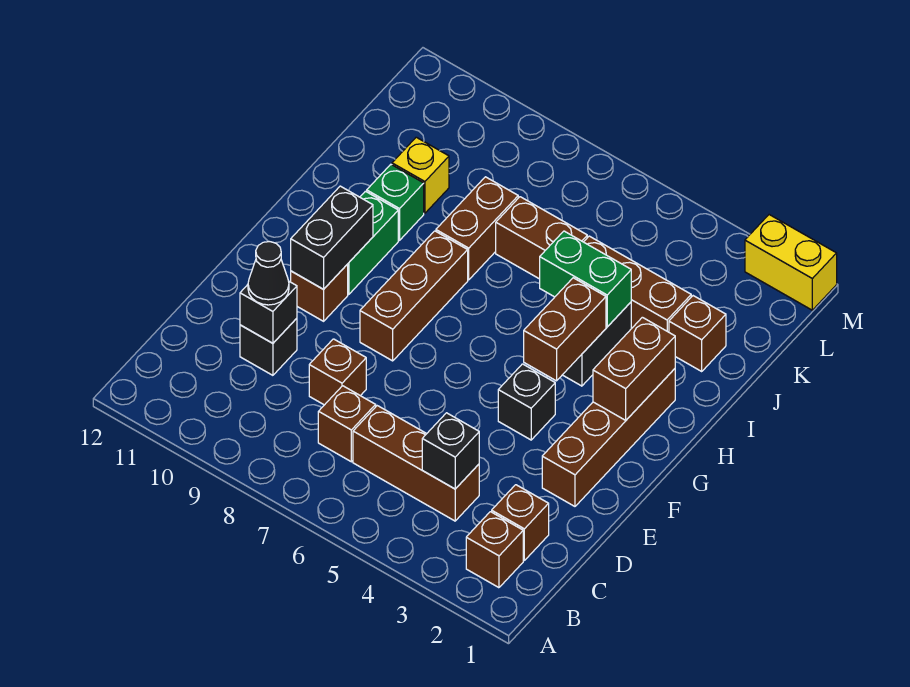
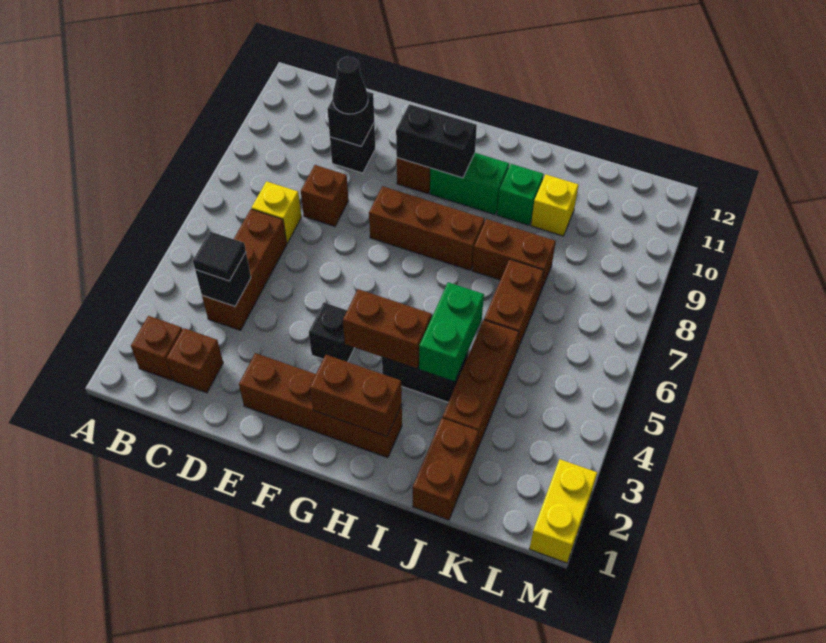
none -> black tile C4 level 3
brown brick C7 level 1 -> yellow brick C7 level 1
brown brick J2 level 1 -> brown brick J1:J2 level 1

